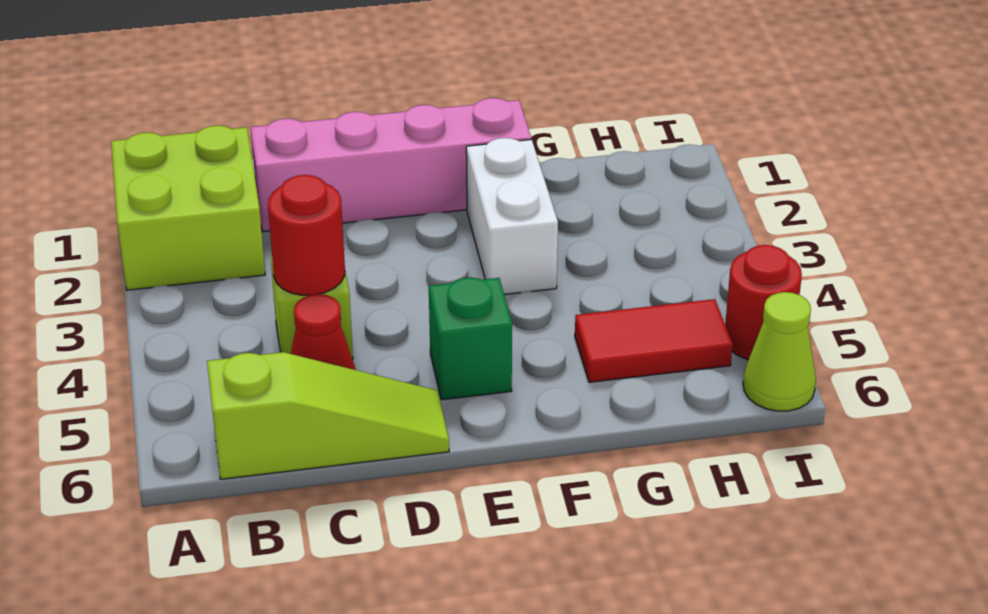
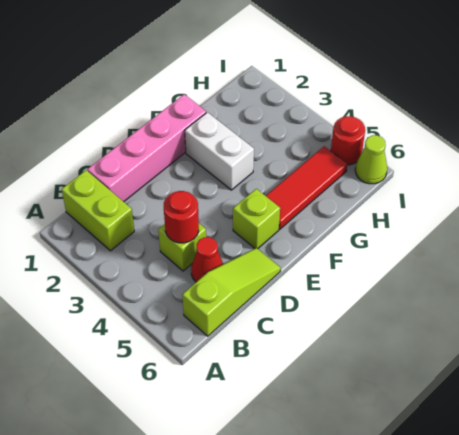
lime brick A1:B2 level 1 -> lime brick B1:B2 level 1
green brick E5 level 1 -> lime brick E5 level 1
red tile G5:H5 level 1 -> red tile F5:H5 level 1

